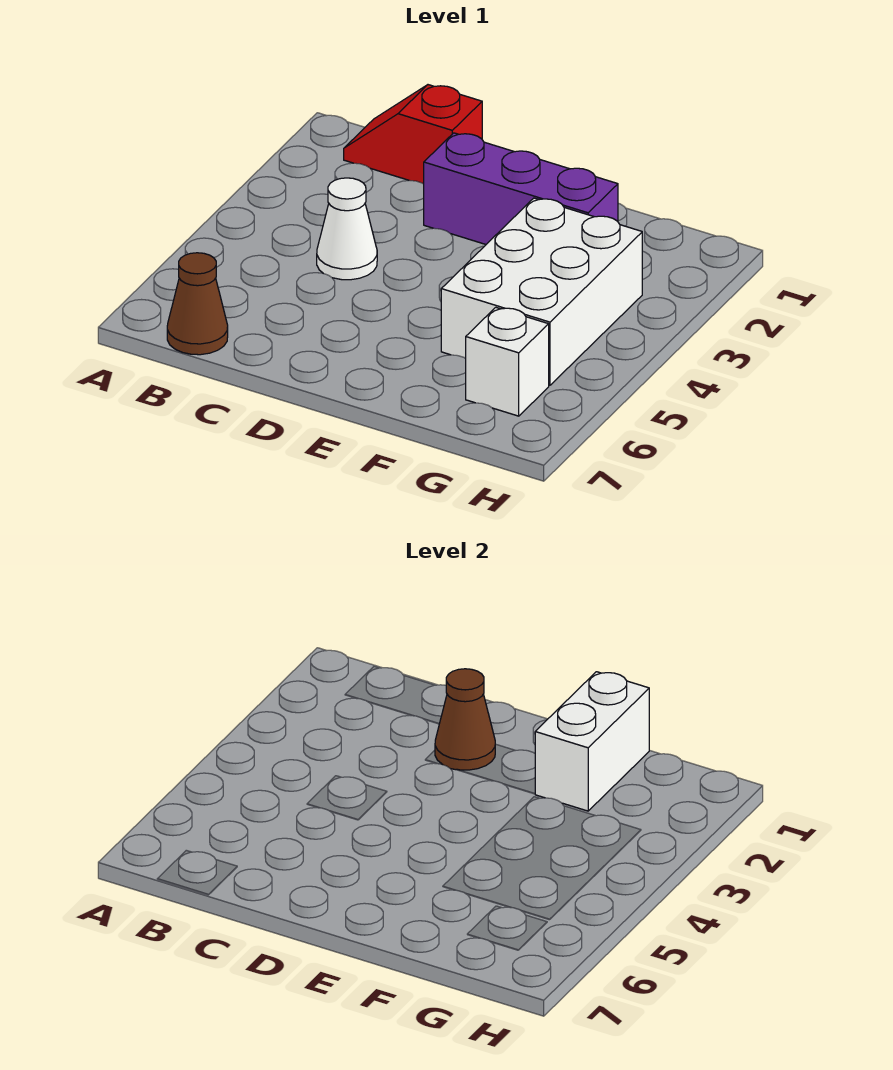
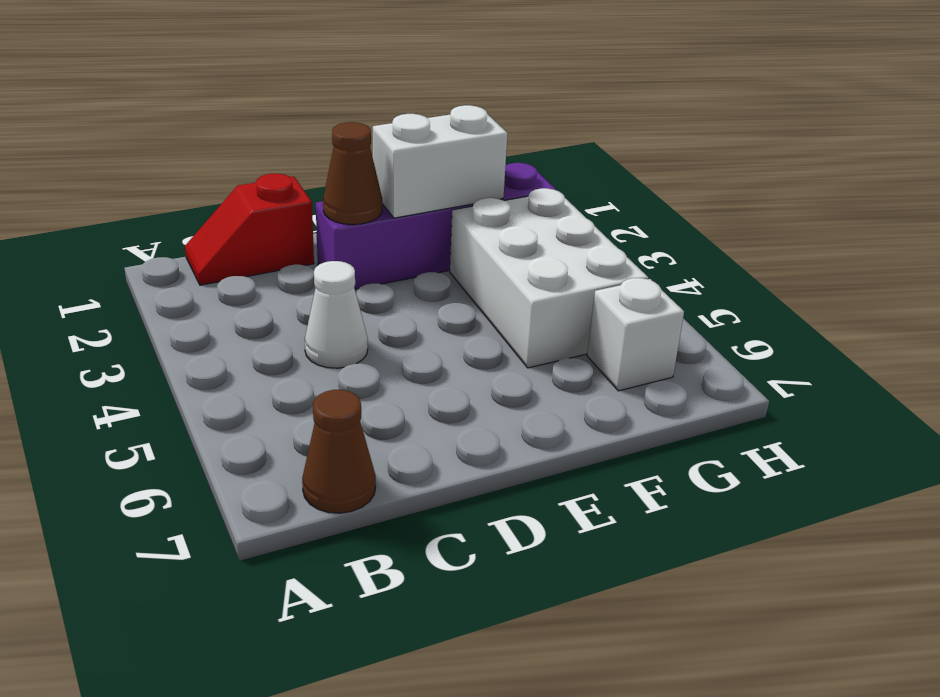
purple brick D2:F2 level 1 -> purple brick D2:G2 level 1
white brick F1:F2 level 2 -> white brick E2:F2 level 2

